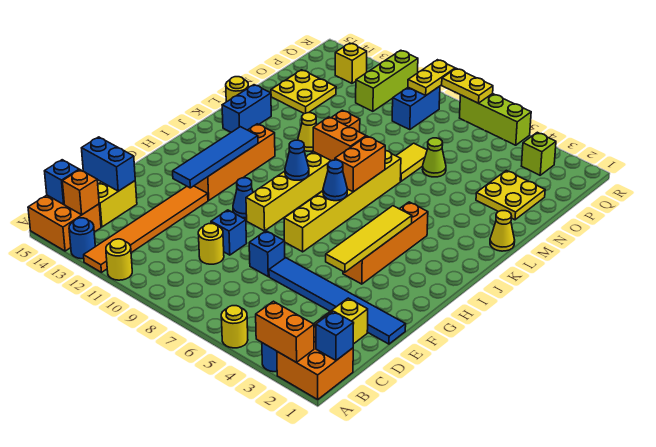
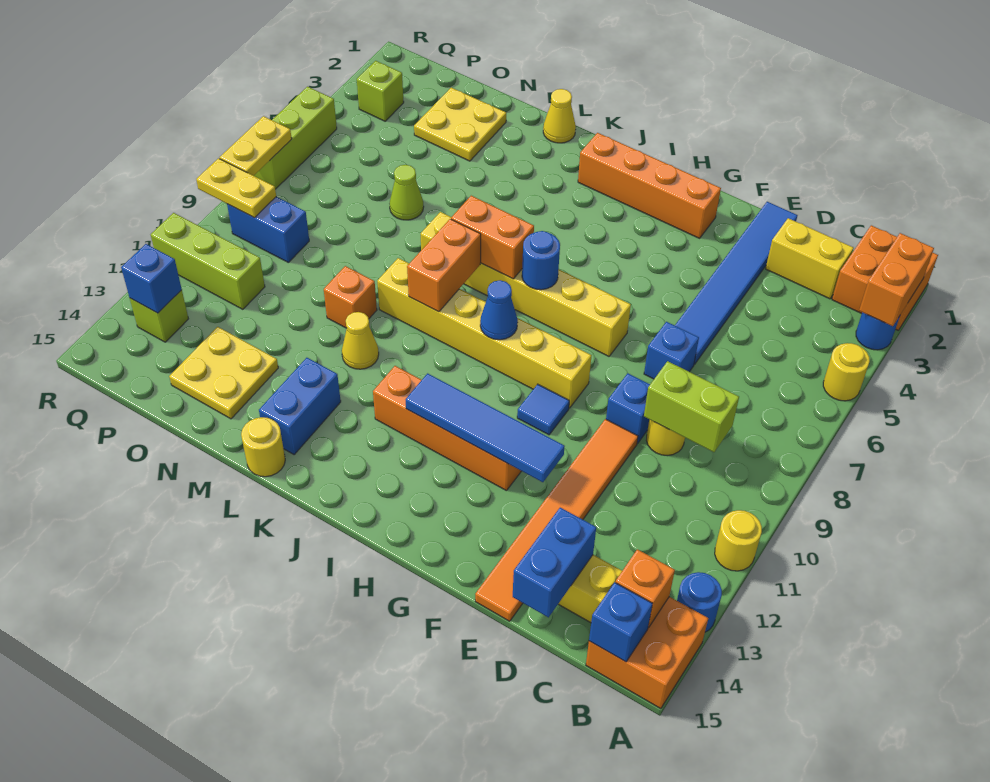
orange tile A12:F12 level 1 -> orange tile E10:E15 level 1
blue brick B1 level 2 -> blue brick Q13 level 2
none -> lime brick C9:D9 level 2
yellow tile F4:I4 level 2 -> none
orange brick G4:J4 level 1 -> orange brick G2:J2 level 1
blue cone G10 level 1 -> blue tile G10 level 1
blue cone I7 level 2 -> blue round brick I7 level 2
blue brick K14:L14 level 1 -> blue brick L13:L14 level 1
yellow tile M7:N7 level 1 -> none
yellow brick Q13 level 1 -> lime brick Q13 level 1

